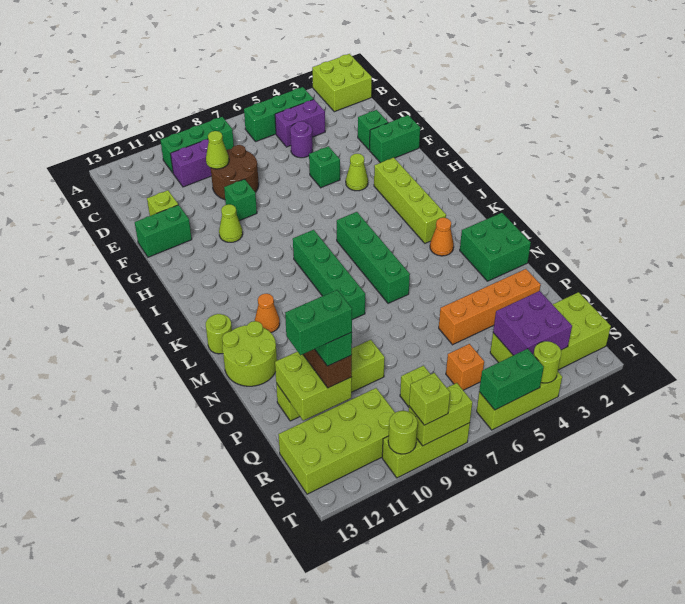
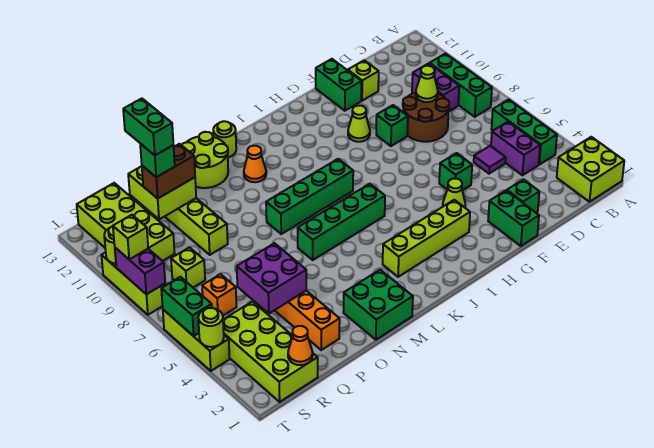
purple round brick D5 level 1 -> purple tile D5 level 1
orange cone L3 level 1 -> orange cone R1 level 2
purple brick R3:S4 level 2 -> purple brick P4:Q5 level 2
lime brick T8:T9 level 2 -> purple brick T8:T9 level 2

